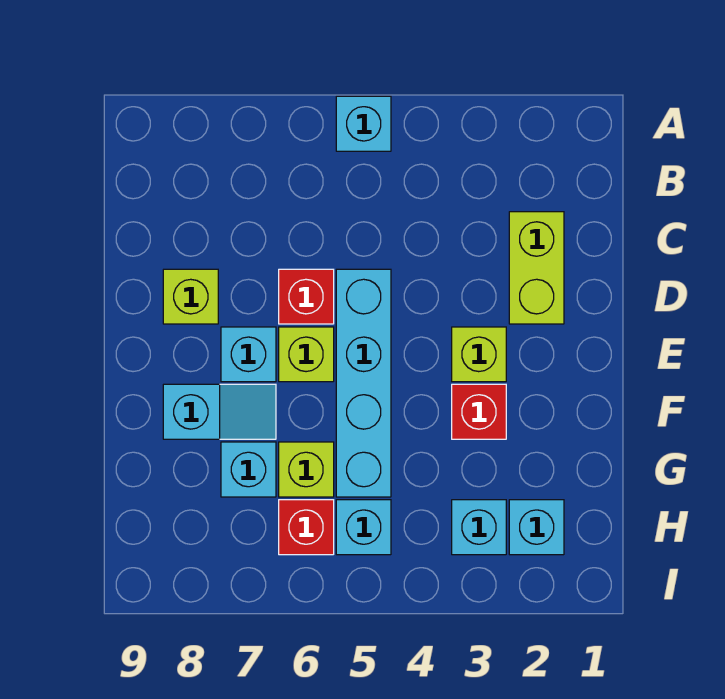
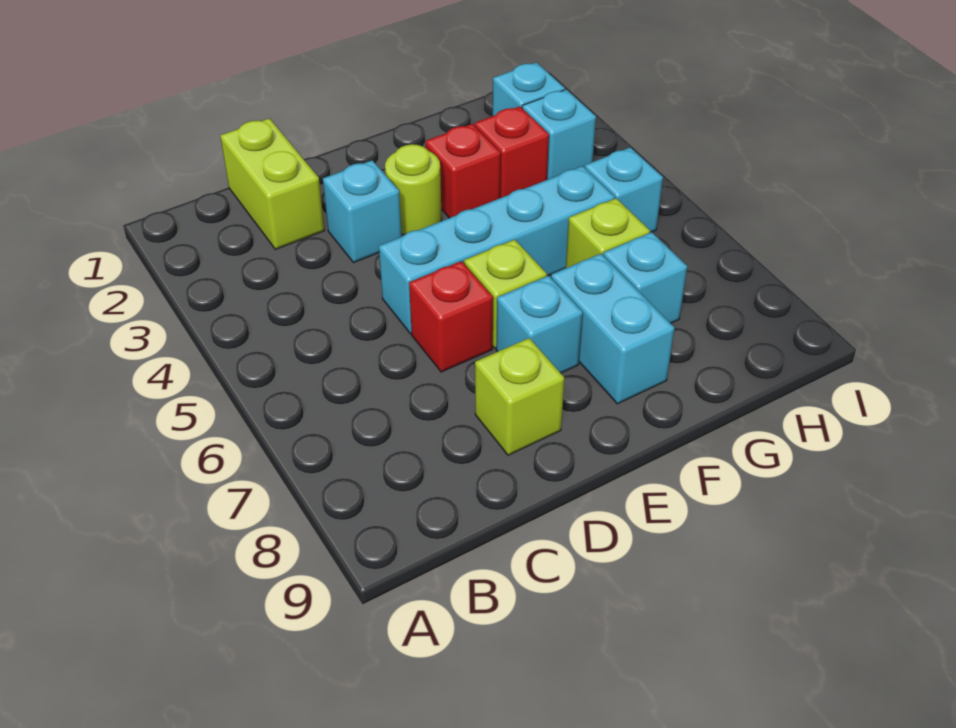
cyan brick A5 level 1 -> cyan brick D3 level 1
lime brick C2:D2 level 1 -> lime brick C1:C2 level 1
lime brick E3 level 1 -> lime round brick E3 level 1
cyan slope F7:F8 level 1 top 8 -> cyan brick F7:F8 level 1
red brick H6 level 1 -> red brick G3 level 1

